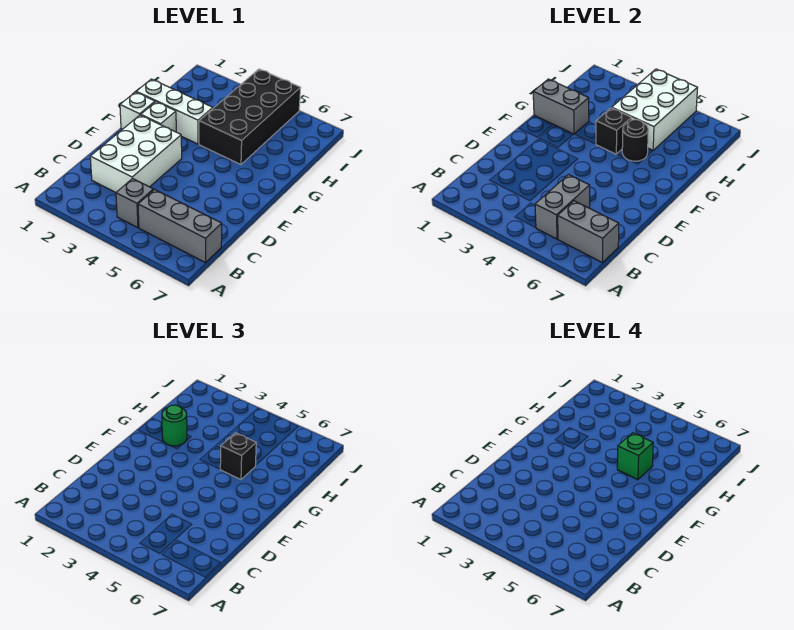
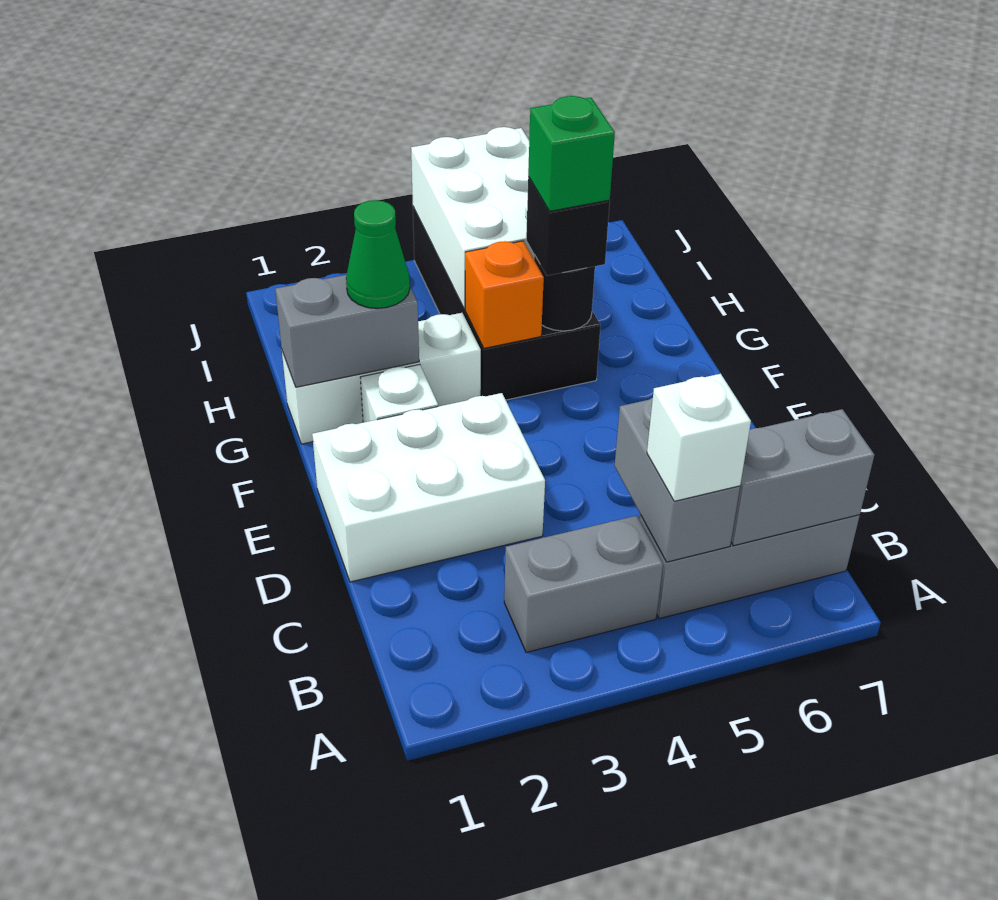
grey brick B4 level 1 -> grey brick B3:B4 level 1
white brick C2:E3 level 1 -> white brick D1:E3 level 1
white brick F1 level 1 -> white brick B5 level 3
green round brick G2 level 3 -> green cone G2 level 3
black brick G4 level 2 -> orange brick G4 level 2

